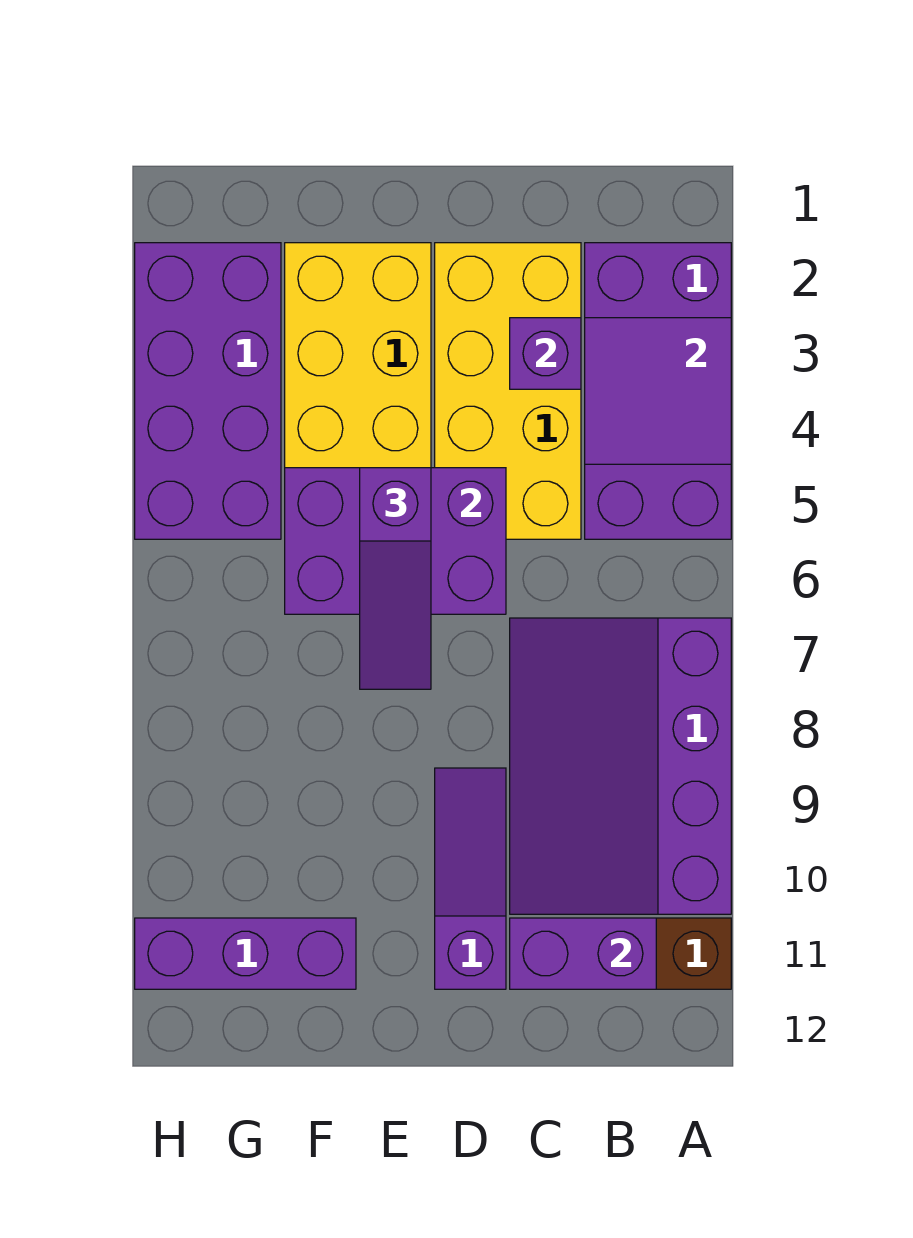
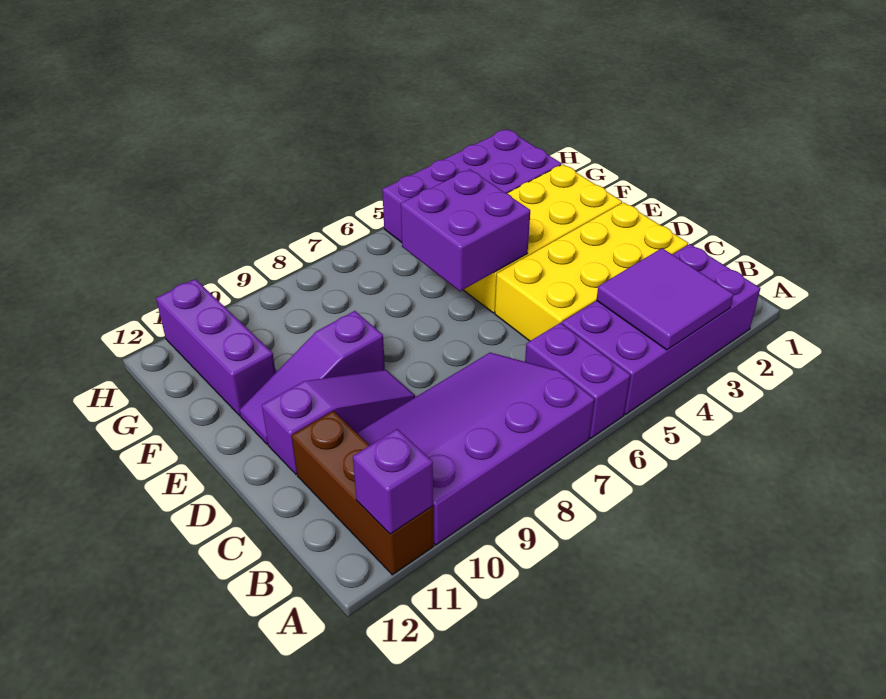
purple brick B11:C11 level 2 -> purple brick A6:B6 level 1
purple brick C3 level 2 -> purple brick A11 level 2
purple brick D5:F6 level 2 -> purple brick E5:F6 level 2
purple slope E5:E7 level 3 top 5 -> purple slope E9:E11 level 1 top 9

